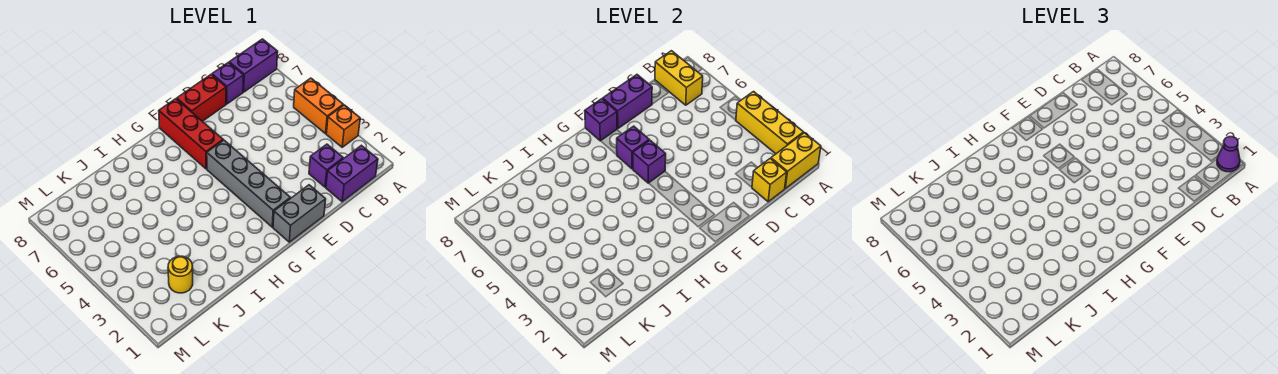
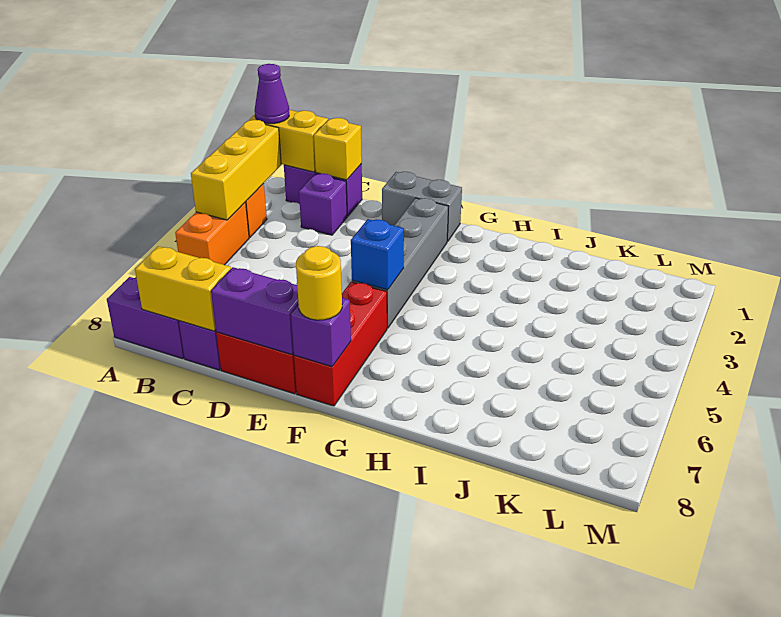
yellow brick B7:B8 level 2 -> yellow brick B8:C8 level 2
purple brick F5 level 2 -> blue brick F5 level 2
purple brick F6 level 2 -> none
yellow round brick K2 level 1 -> yellow round brick F8 level 3

